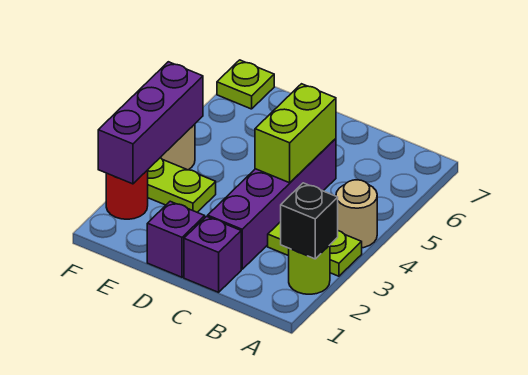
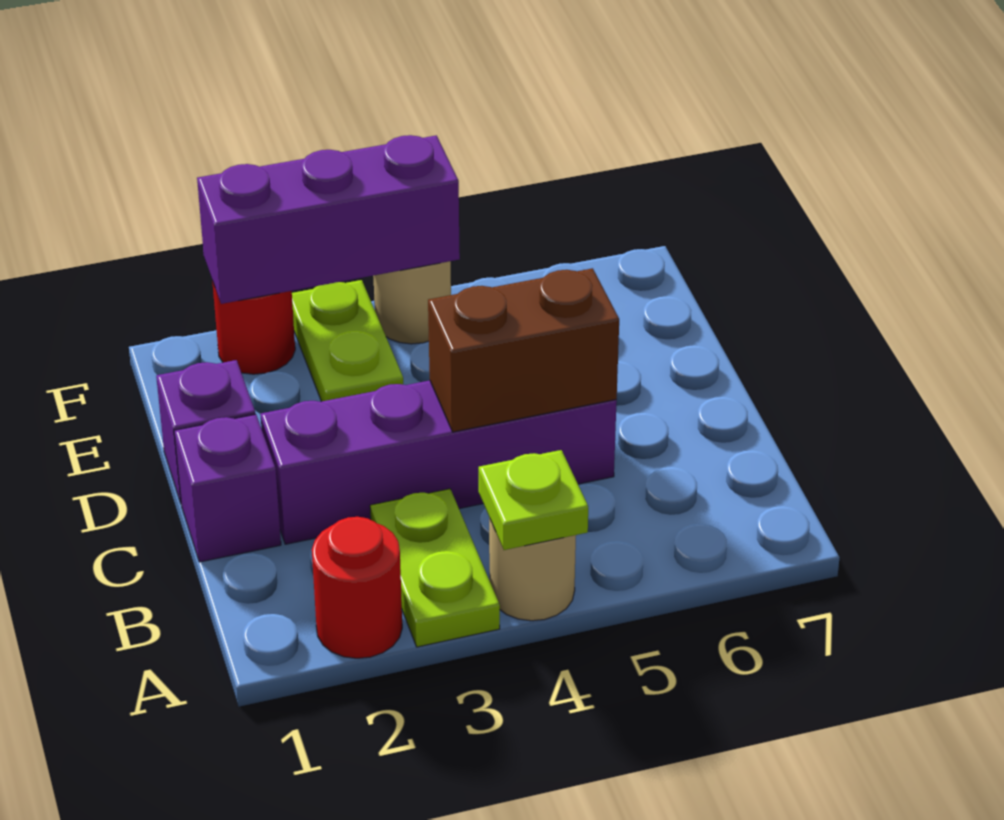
lime round brick A2 level 1 -> red round brick A2 level 1
black brick A2 level 2 -> none
lime brick C4:C5 level 2 -> brown brick C4:C5 level 2
lime plate F7 level 1 -> lime plate A4 level 2

